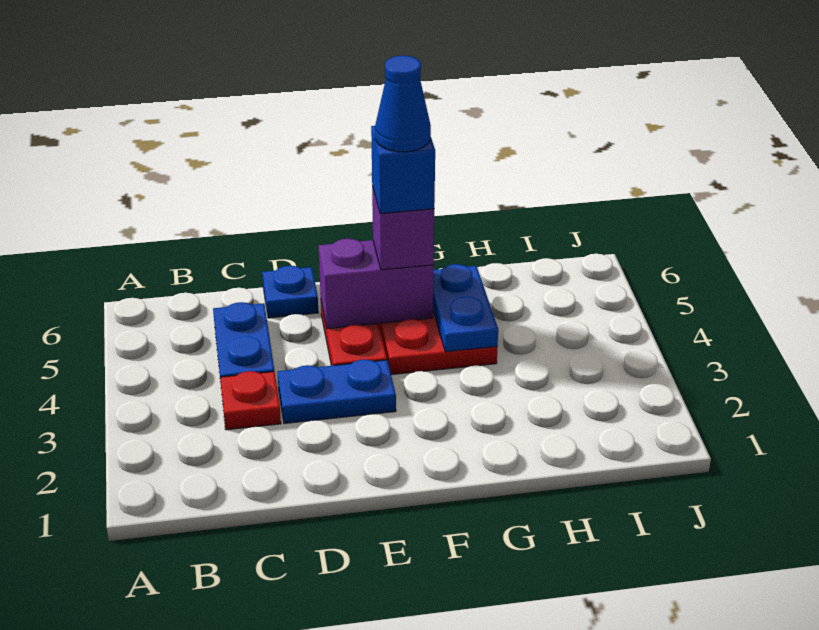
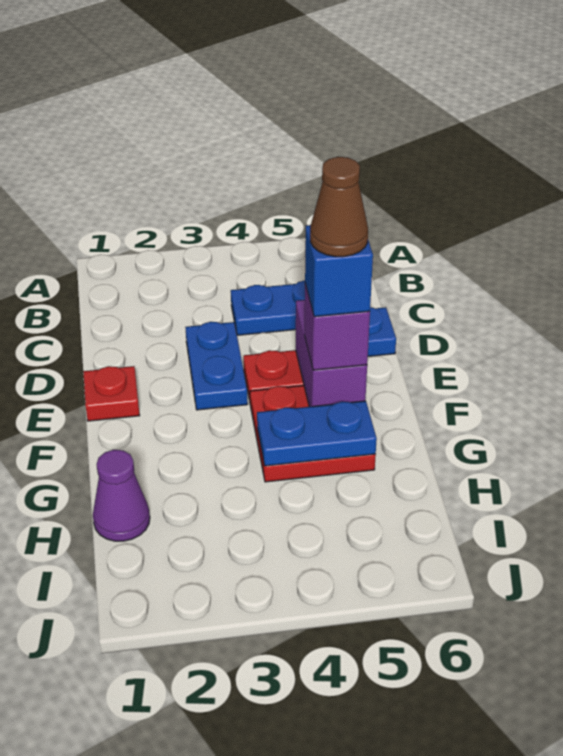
red plate C3 level 1 -> red plate E1 level 1
blue cone F5 level 5 -> brown cone F5 level 5
none -> purple cone H1 level 1

